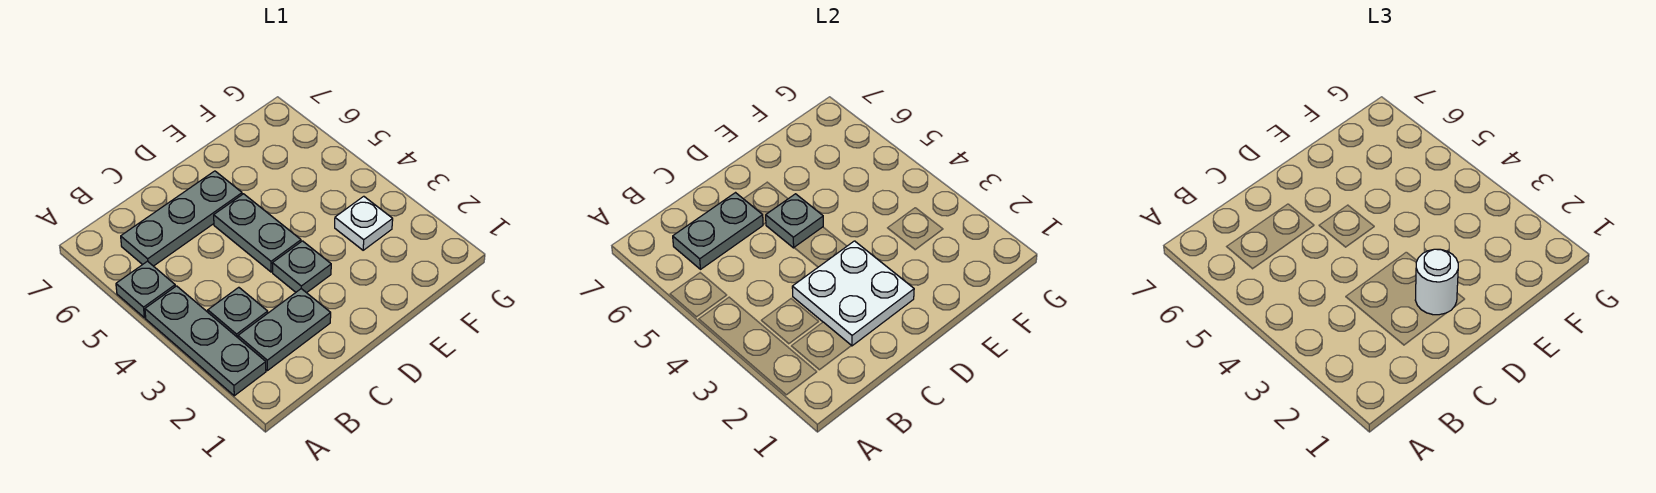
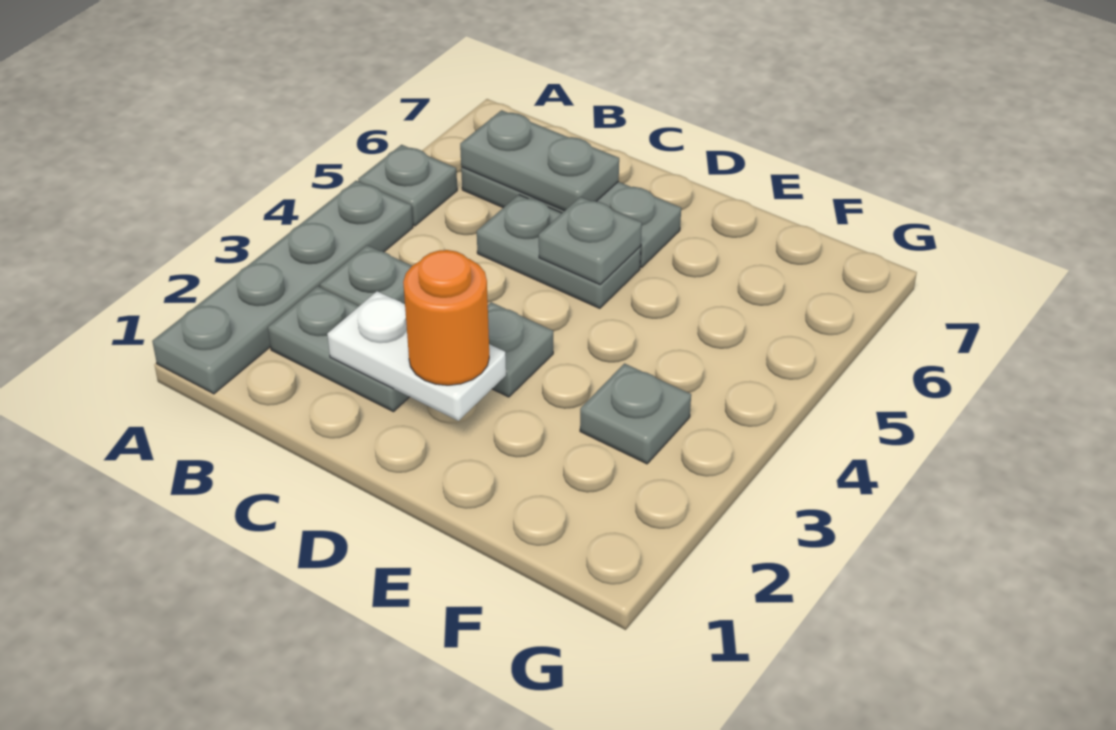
grey plate A2:A4 level 1 -> grey plate A1:A4 level 1
white plate C2:D3 level 2 -> white plate C2:D2 level 2
white round brick D2 level 3 -> orange round brick D2 level 3
grey plate D4:D5 level 1 -> grey plate C5:D5 level 1
white plate F3 level 1 -> grey plate F3 level 1

